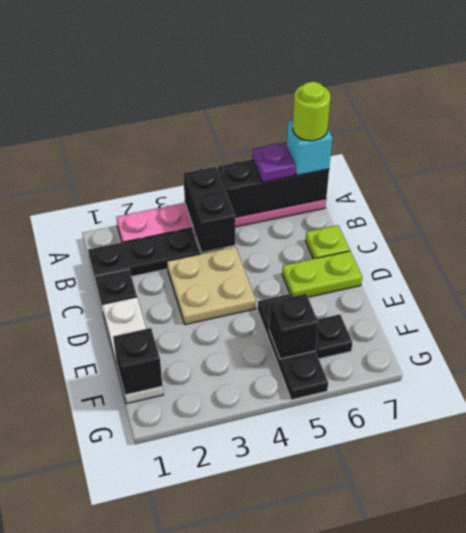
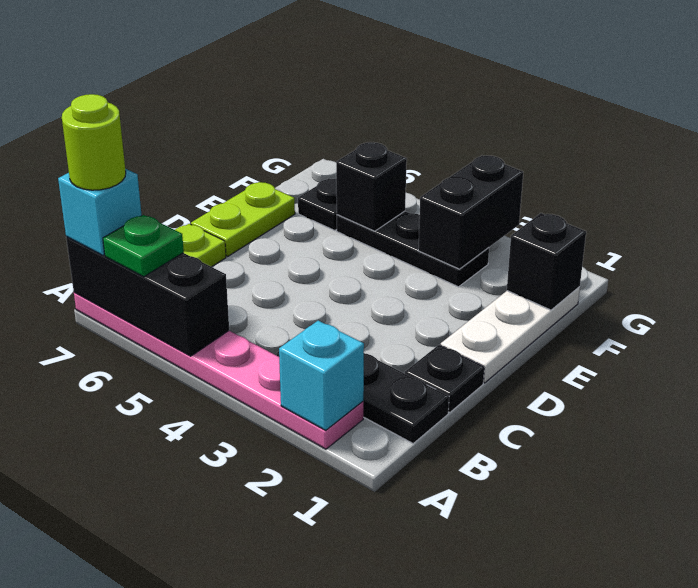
none -> cyan brick A2 level 2
black brick A4:B4 level 2 -> black brick F3:G3 level 2
purple plate A6 level 3 -> green plate A6 level 3
tan plate C3:D4 level 1 -> none
lime plate D6:D7 level 1 -> lime plate D7:E7 level 1
black plate E5:G5 level 1 -> black plate F3:F5 level 1

